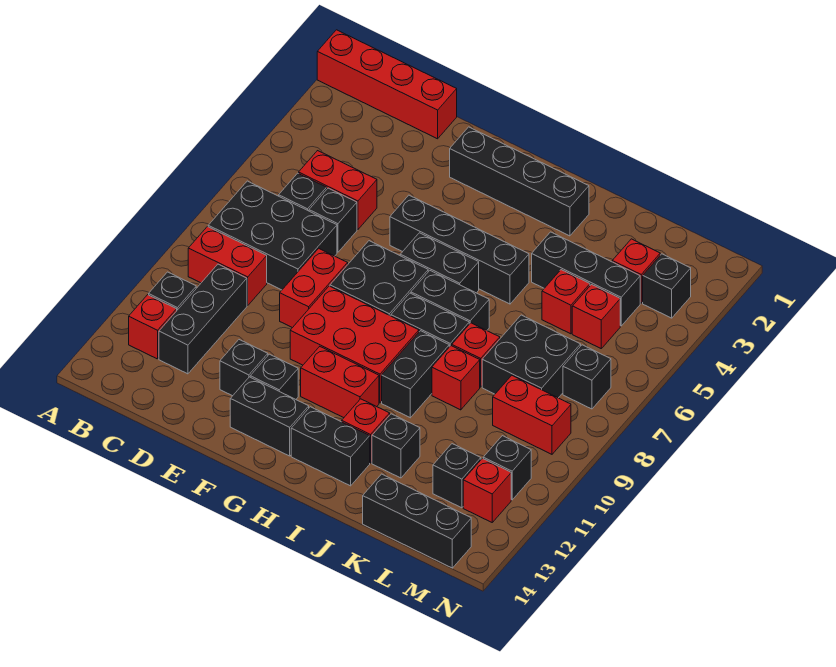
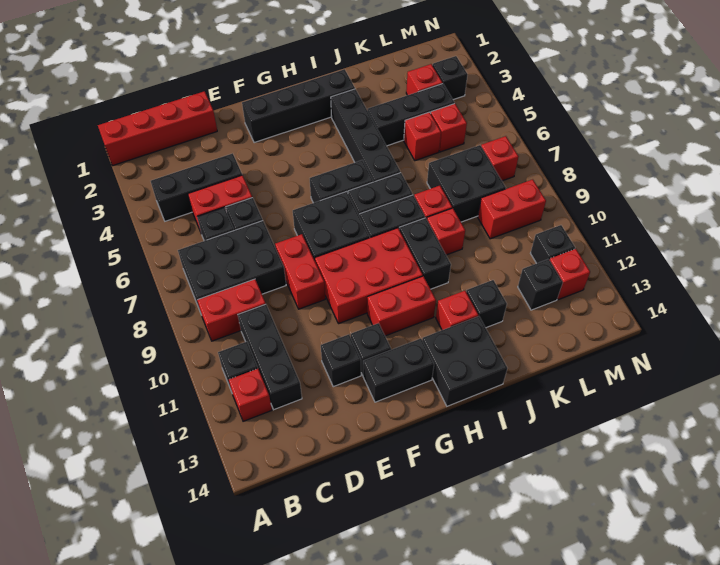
black brick F5:I5 level 1 -> black brick I3:I6 level 1
black brick H13:I13 level 1 -> black brick H13:I14 level 1
black brick K14:M14 level 1 -> black brick B4:D4 level 1
black brick M7 level 1 -> red brick M7 level 1

